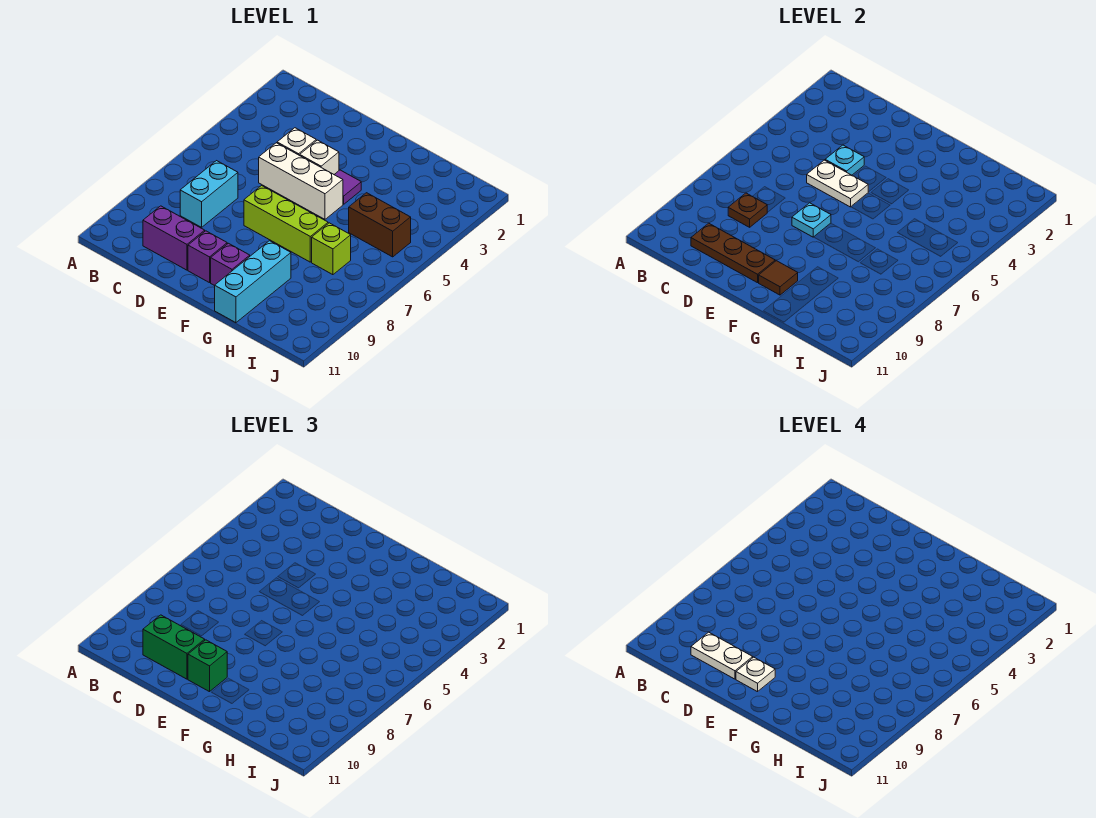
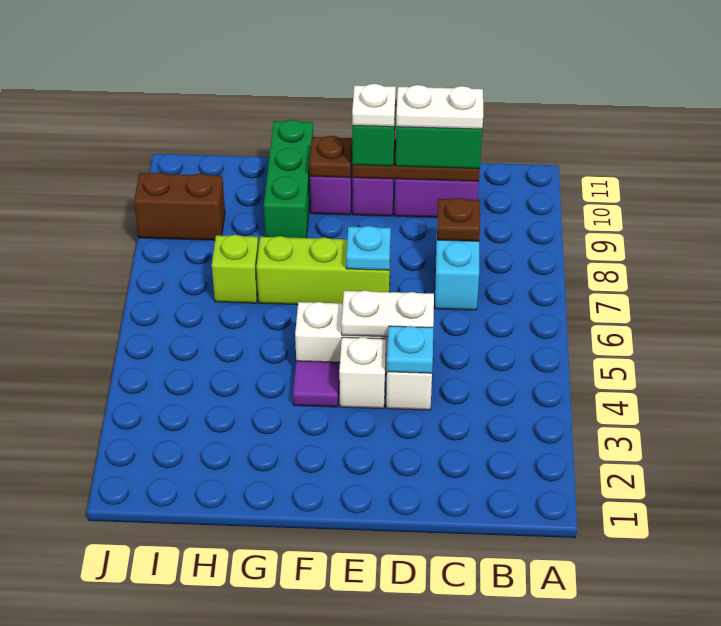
brown tile F10 level 2 -> brown plate F10 level 2
cyan brick G9:G11 level 1 -> green brick G9:G11 level 1
brown brick H5:I5 level 1 -> brown brick I9:J9 level 1

